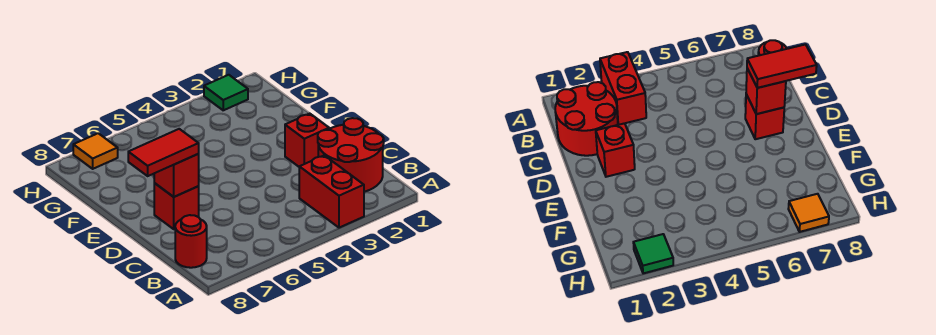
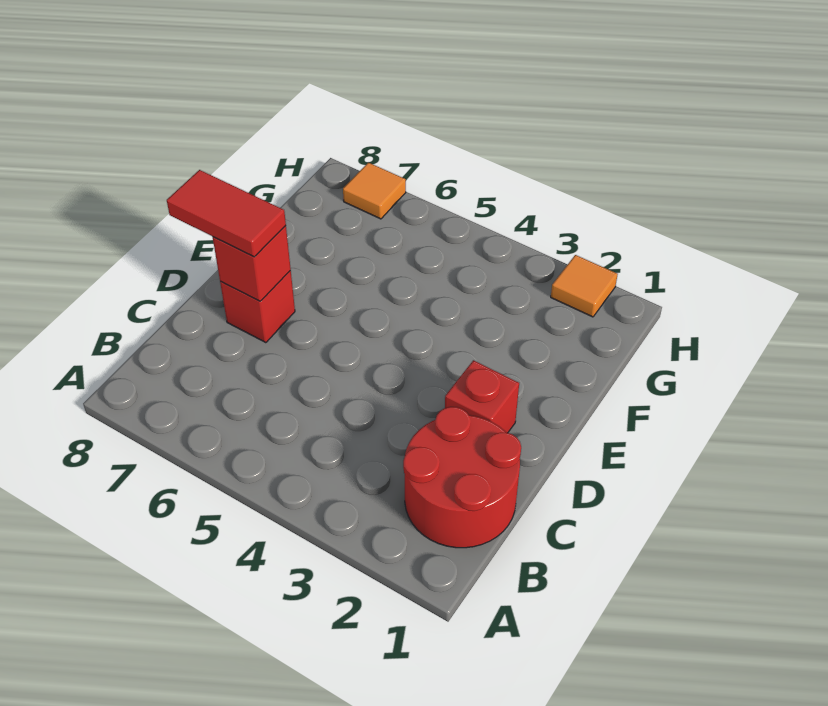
red brick A3:B3 level 1 -> none
red round brick B8 level 1 -> none
green tile H2 level 1 -> orange tile H2 level 1

